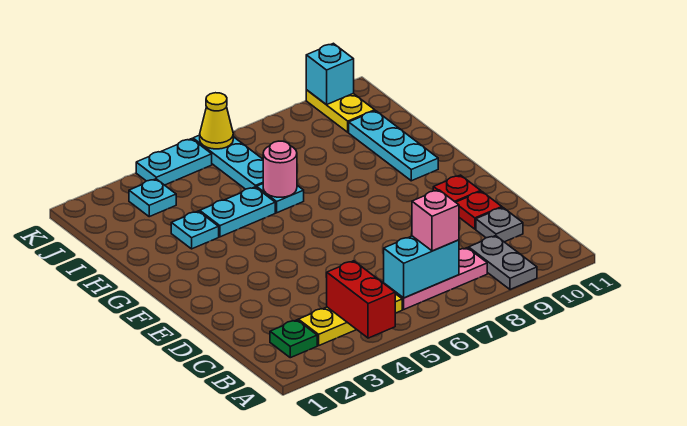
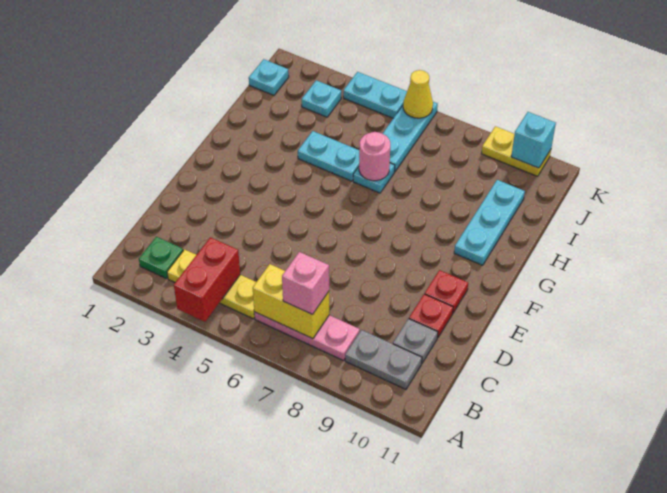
grey plate A9:B9 level 1 -> grey plate B9:B10 level 1
cyan brick B6:B7 level 2 -> yellow brick B6:B7 level 2
cyan plate H3 level 1 -> cyan plate J1 level 1
yellow plate J10:K10 level 1 -> yellow plate K9:K10 level 1

